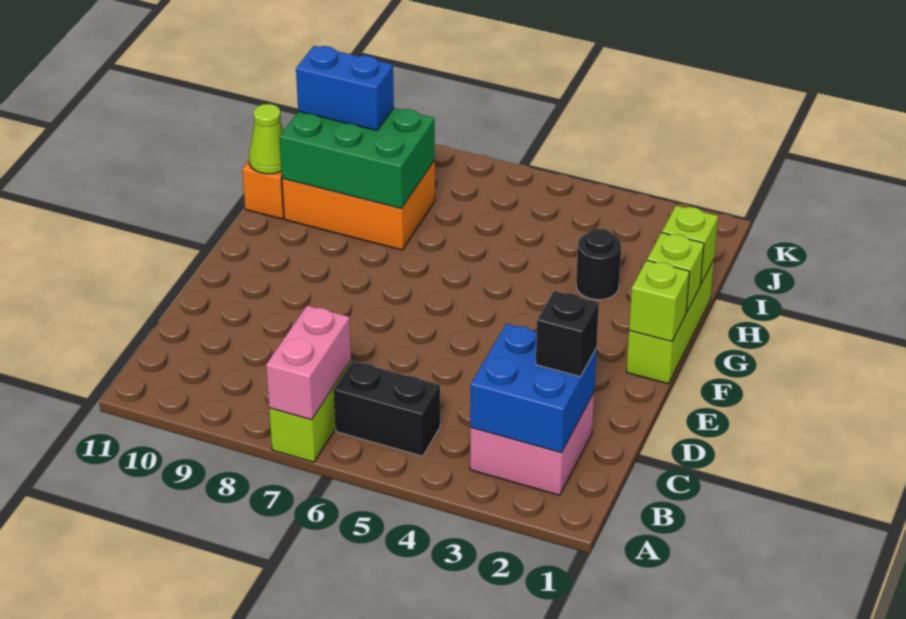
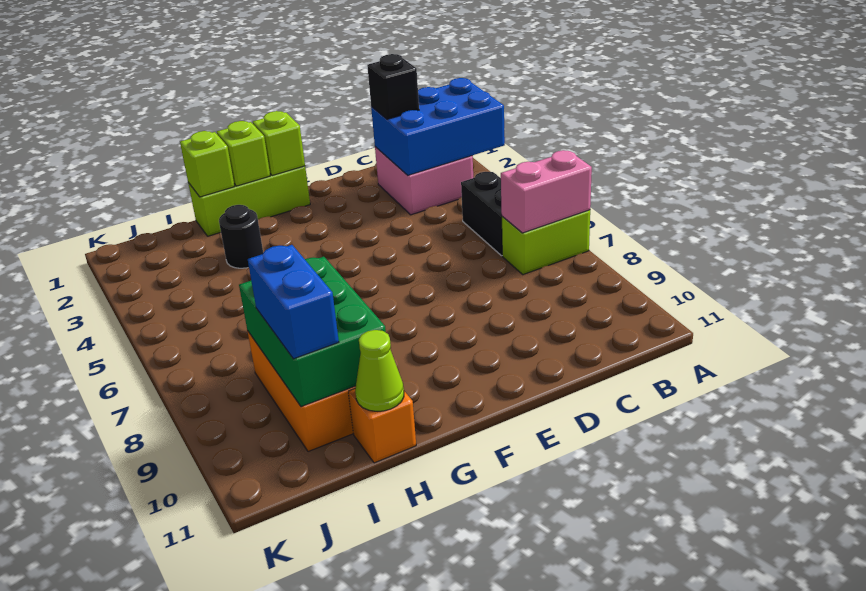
blue brick B2:C3 level 2 -> blue brick A2:C3 level 2

